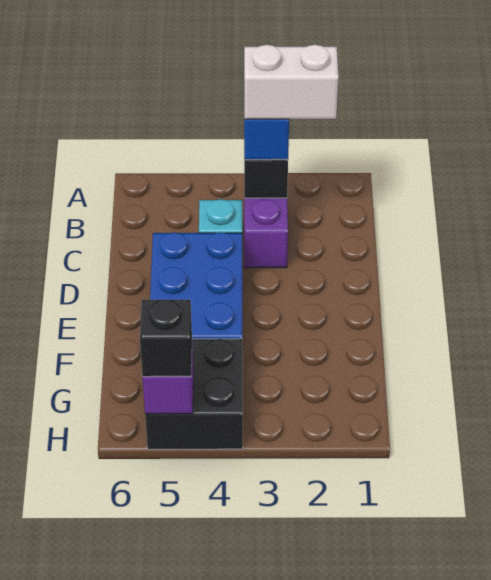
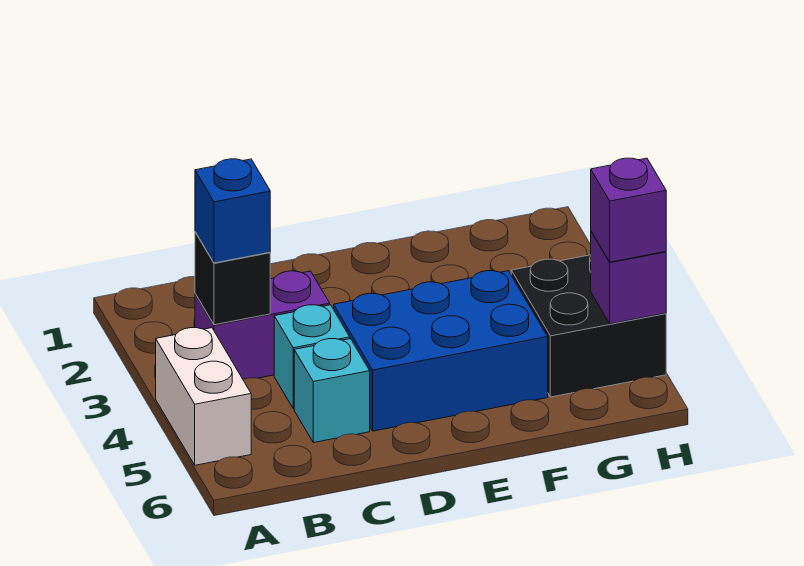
white brick B2:B3 level 4 -> white brick A4:A5 level 1
none -> cyan brick C5 level 1
black brick H5 level 3 -> purple brick H5 level 3

